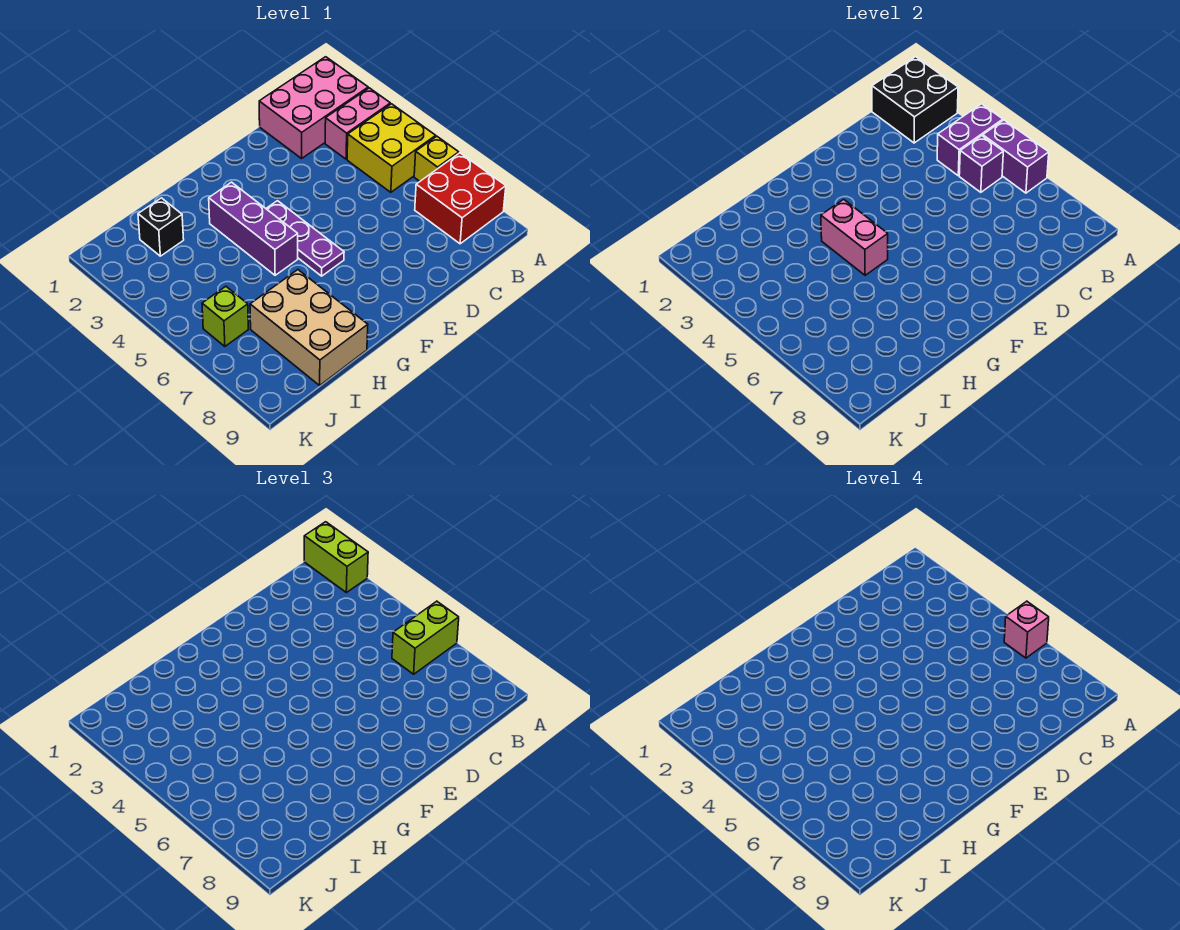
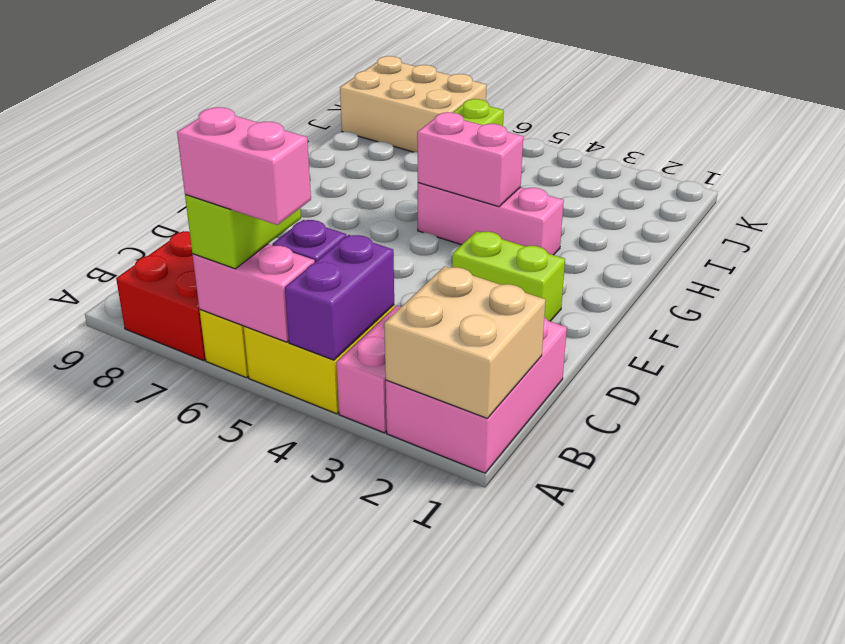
black brick A1:B2 level 2 -> tan brick A1:B2 level 2
lime brick A1:A2 level 3 -> lime brick E2:E3 level 1
purple brick A5:A6 level 2 -> pink brick A5:A6 level 2
pink brick A6 level 4 -> pink brick A5:A6 level 4
purple plate F4:F6 level 1 -> none
purple brick G3:G5 level 1 -> pink brick G3:G5 level 1
tan brick H7:I9 level 1 -> tan brick J7:K9 level 1
black brick I2 level 1 -> none

